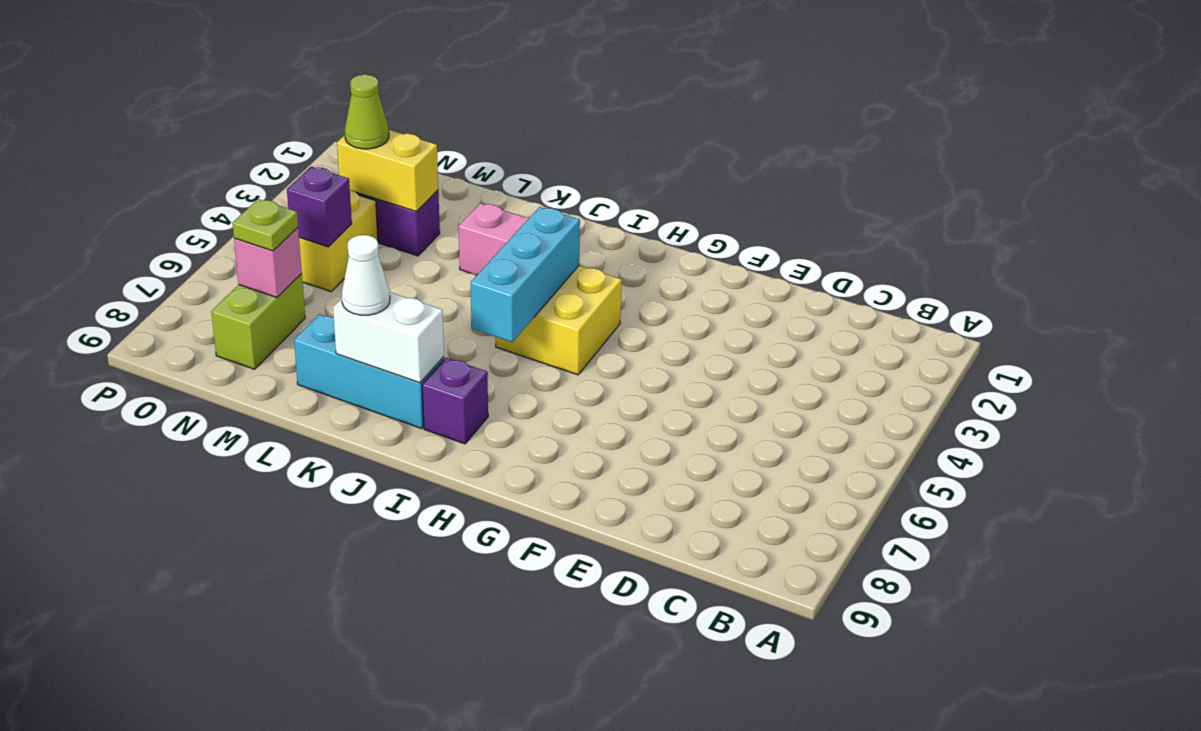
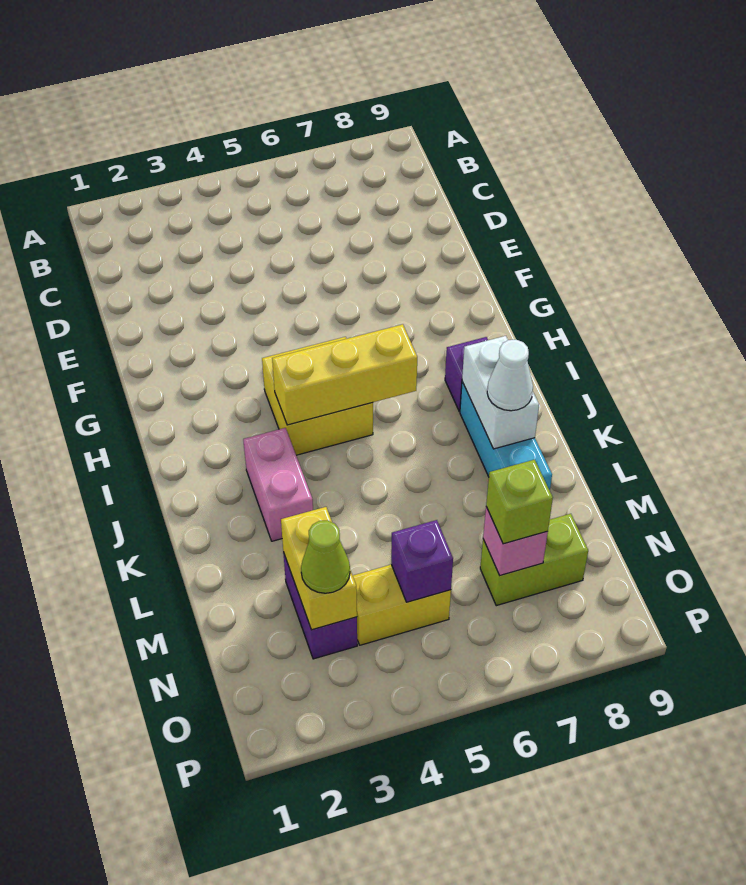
cyan brick I4:I6 level 2 -> yellow brick I4:I6 level 2
lime plate N7 level 3 -> lime brick N7 level 3

